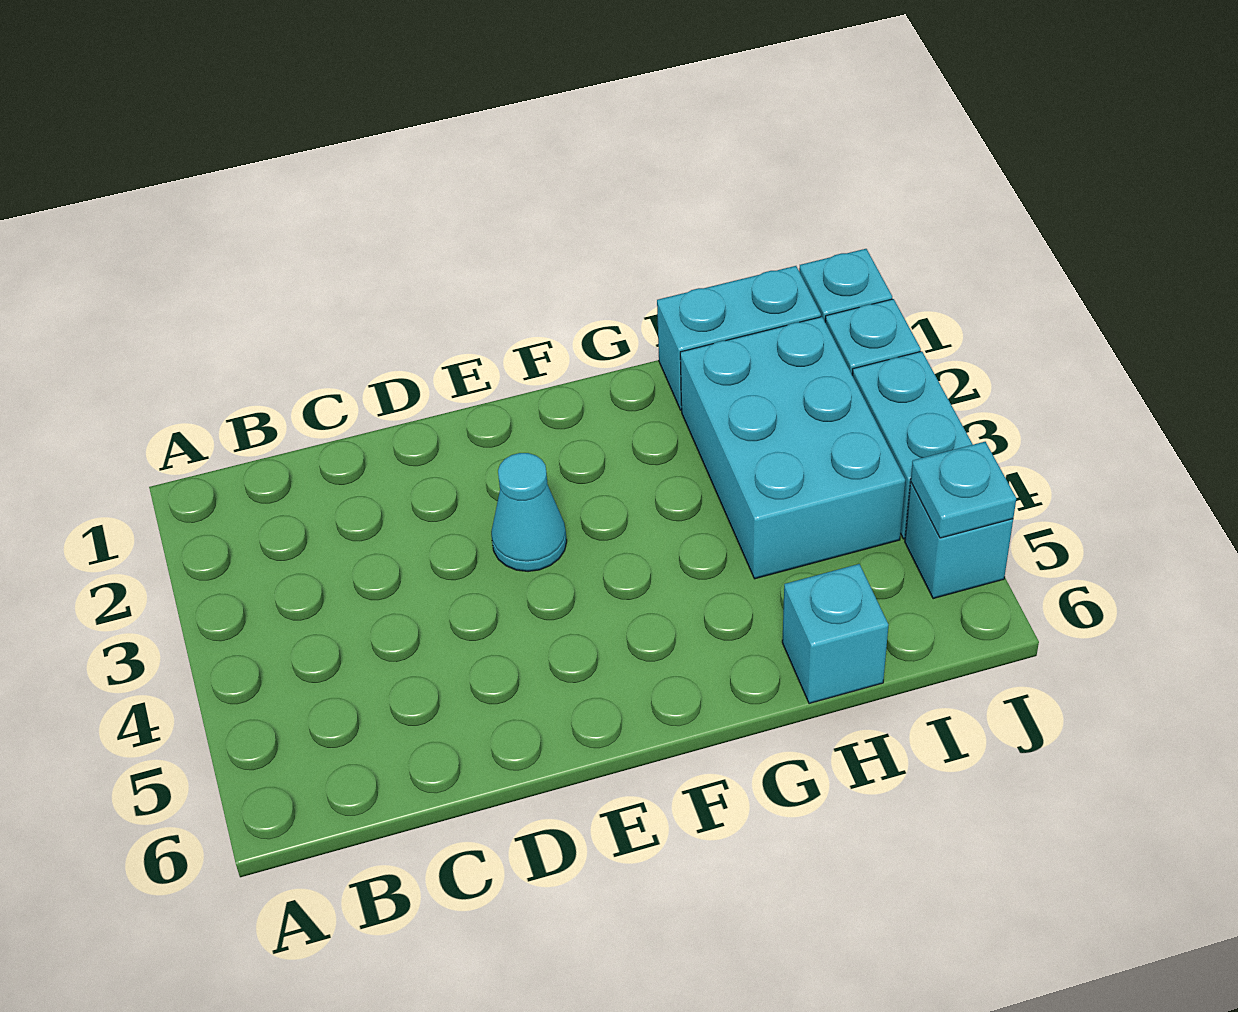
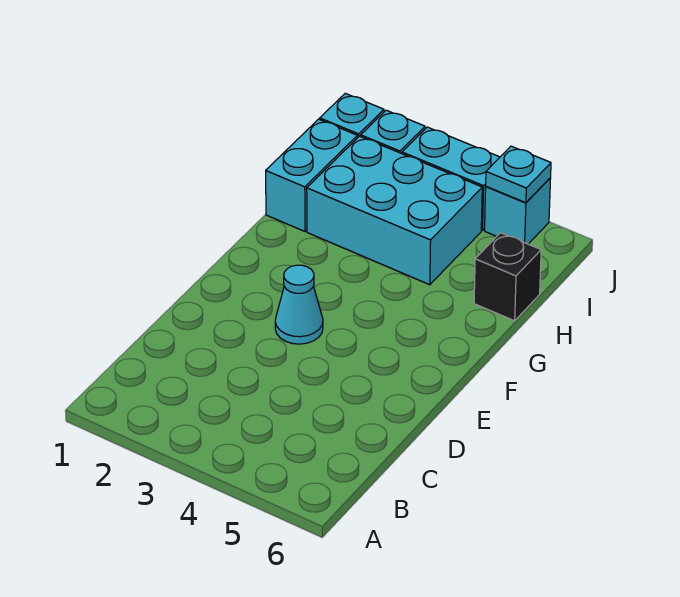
cyan brick H6 level 1 -> black brick H6 level 1

